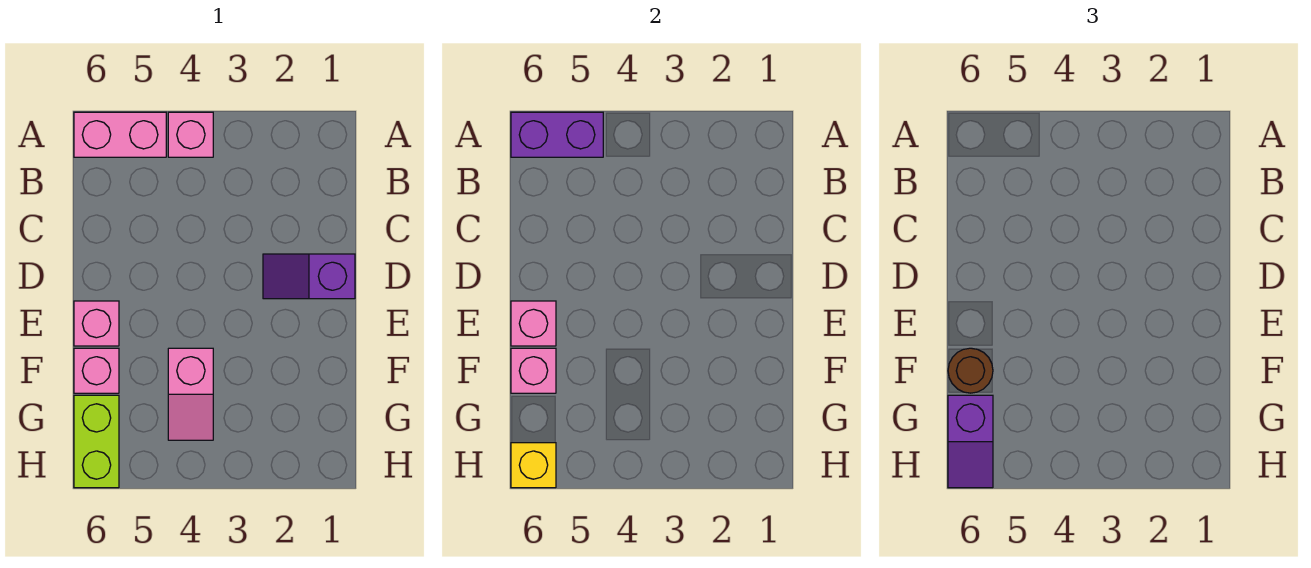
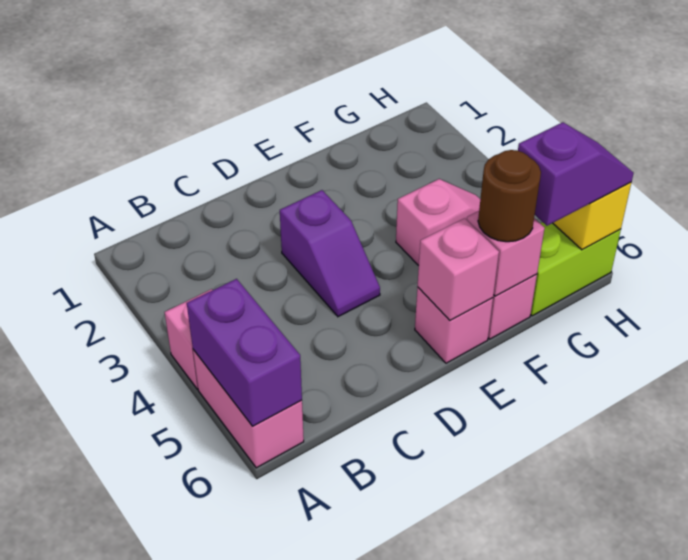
purple slope D1:D2 level 1 top 1 -> purple slope D3:D4 level 1 top 3

